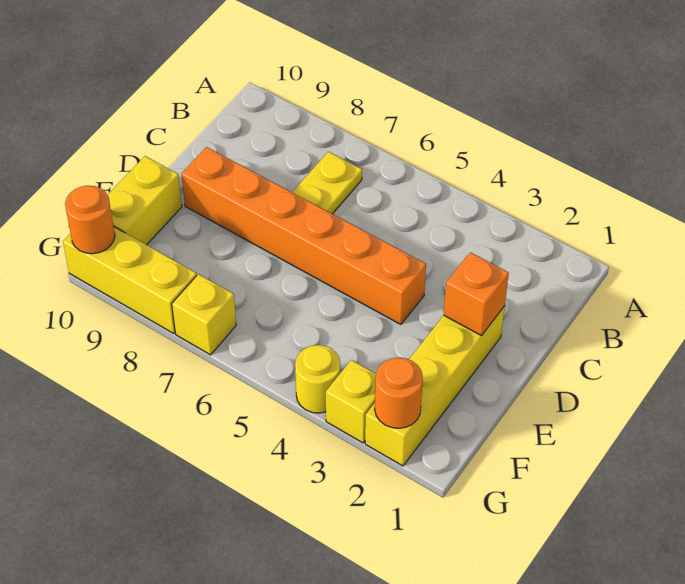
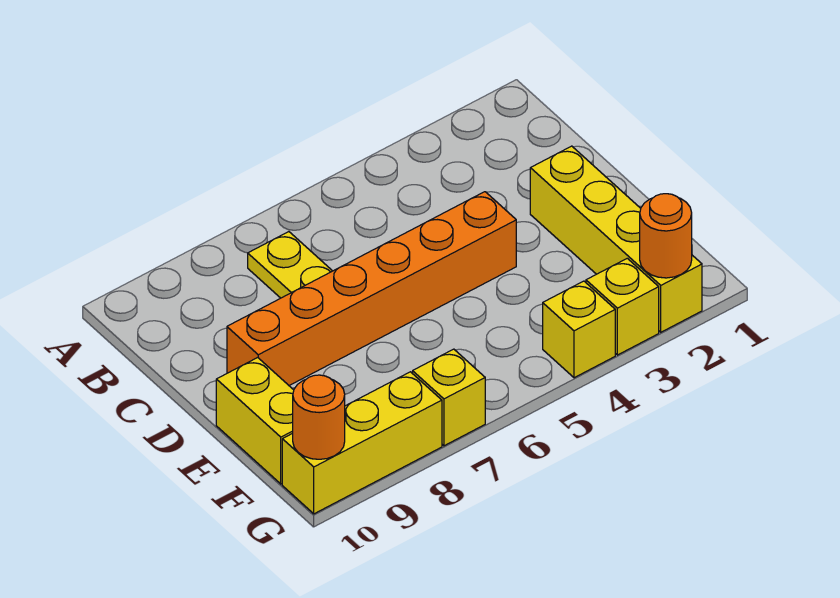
orange brick D2 level 2 -> none
yellow round brick G4 level 1 -> yellow brick G4 level 1

